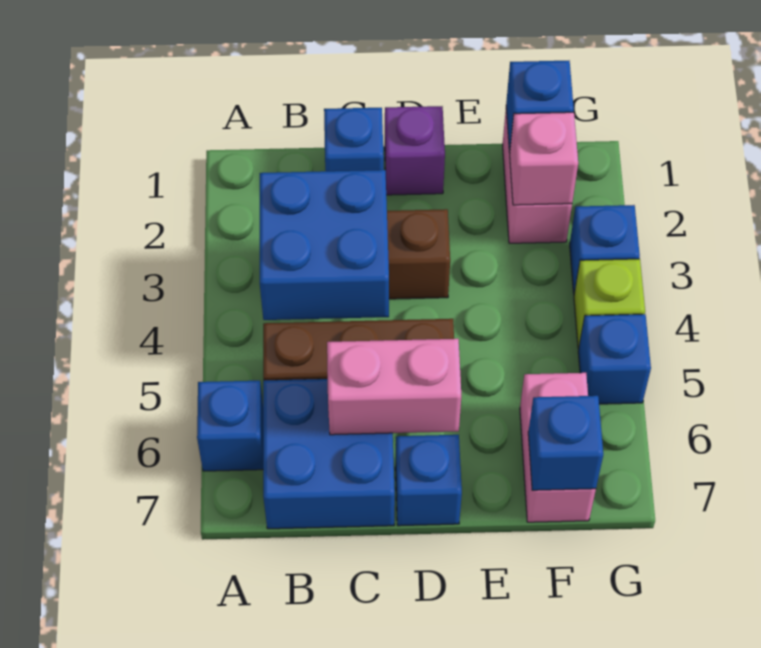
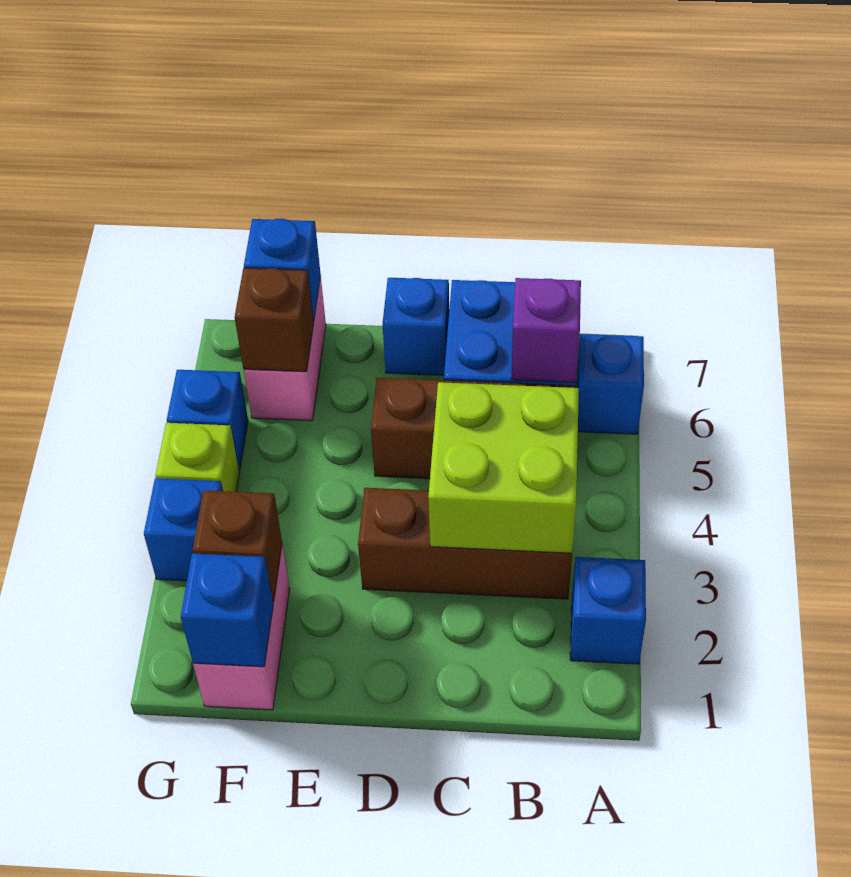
blue brick B3:C4 level 2 -> lime brick B3:C4 level 2
blue brick C1 level 1 -> blue brick A2 level 1
pink brick C6:D6 level 2 -> none
purple brick D1 level 1 -> purple brick B6 level 2
pink brick F2 level 2 -> brown brick F2 level 2
none -> brown brick F6 level 2

